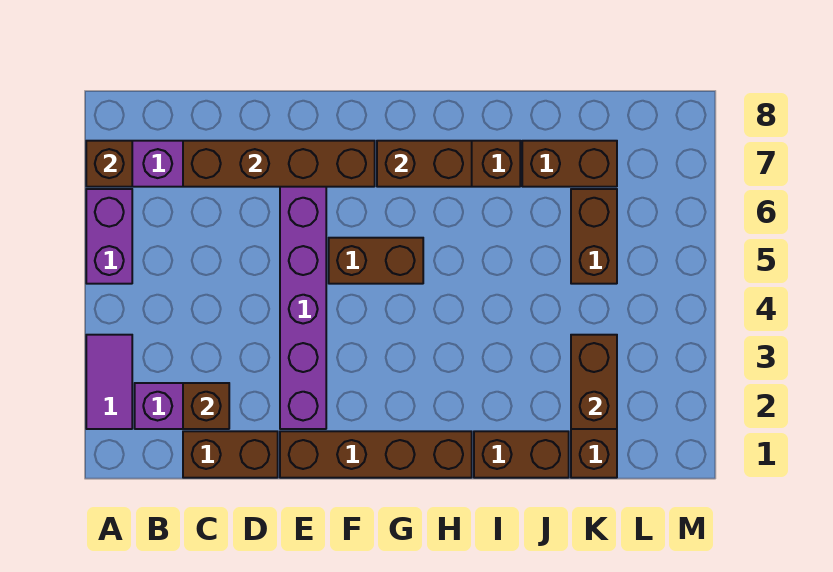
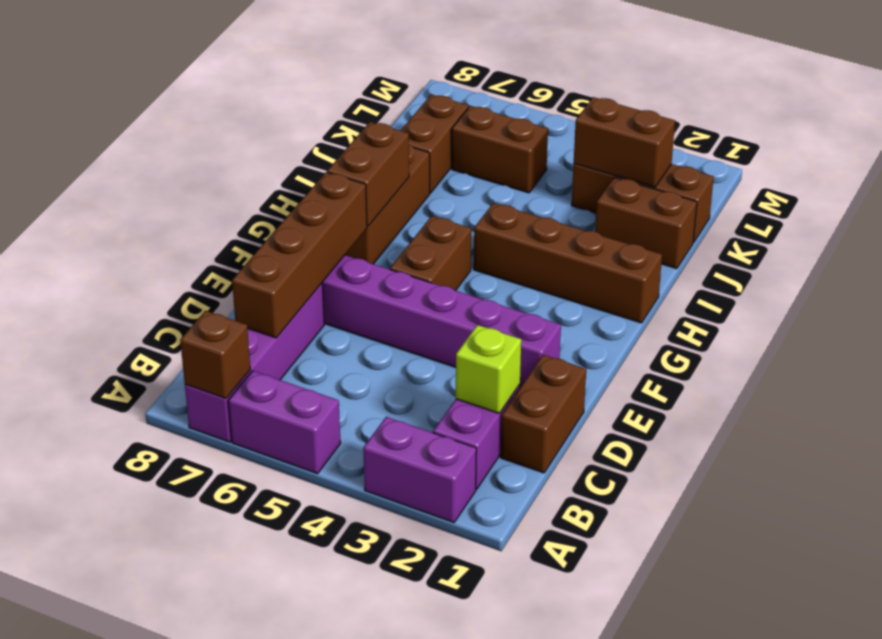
purple tile A2:A3 level 1 -> purple brick A2:A3 level 1
brown brick C2 level 2 -> lime brick C2 level 2
brown brick E1:H1 level 1 -> brown brick H1:H4 level 1
brown brick I1:J1 level 1 -> brown brick J1:J2 level 1

